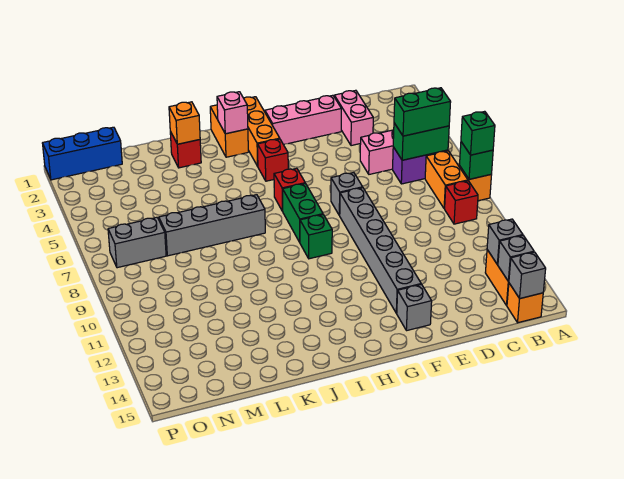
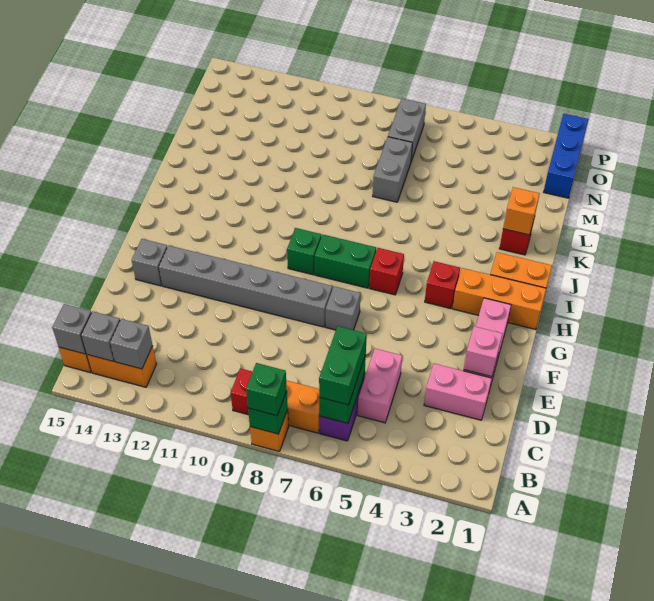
pink brick I2 level 2 -> pink brick E2 level 2
grey brick J7:M7 level 1 -> grey brick L7:M7 level 1

